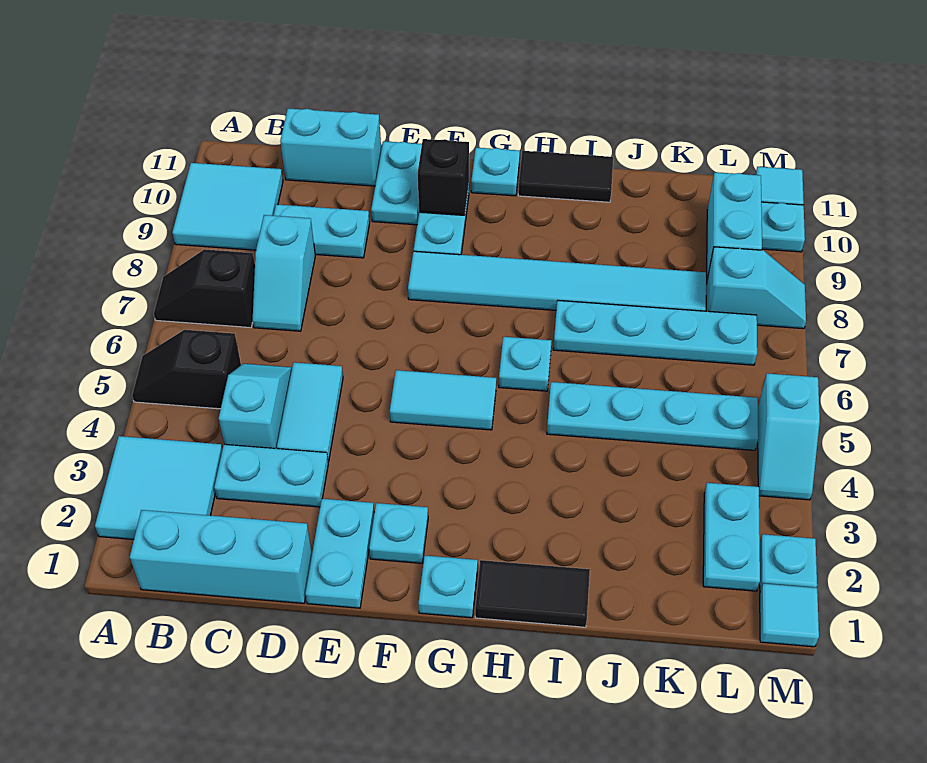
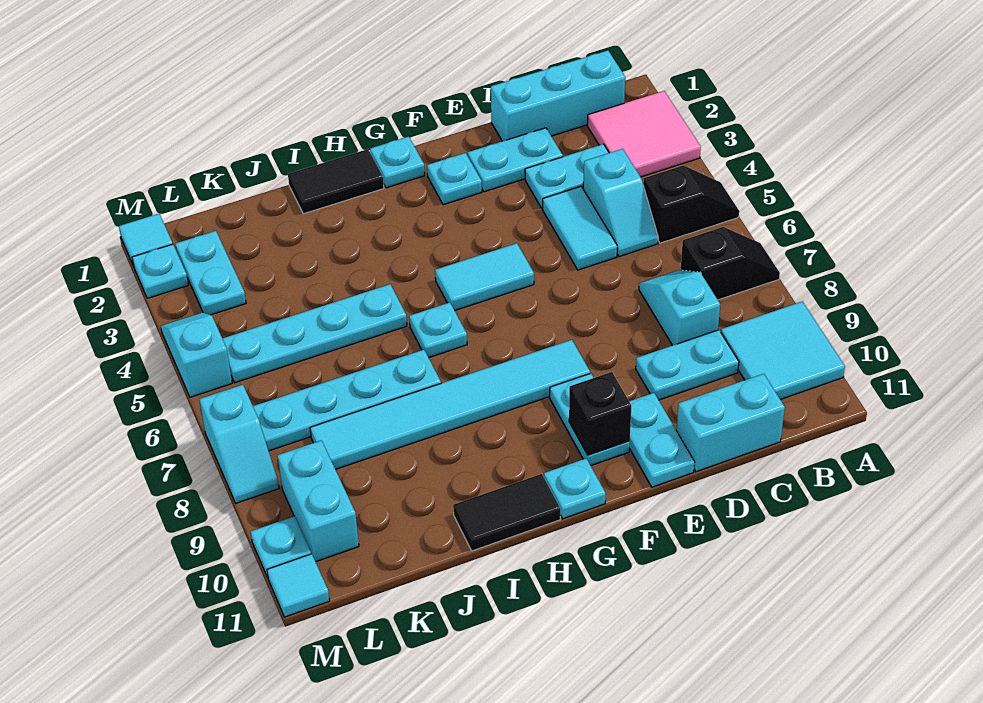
cyan tile A2:B3 level 1 -> pink tile A2:B3 level 1
cyan plate E1:E2 level 1 -> cyan plate D2:E2 level 1
cyan slope L8:M8 level 1 top L -> cyan slope M7:M8 level 1 top 7

